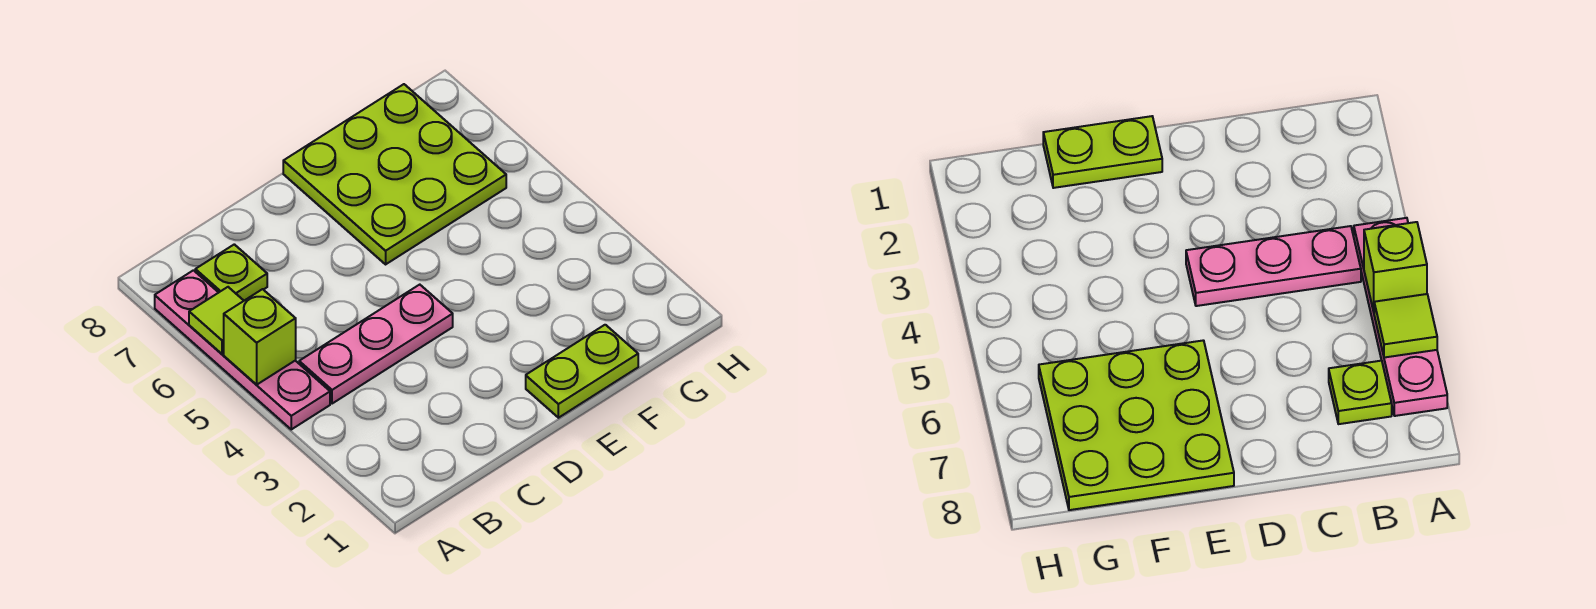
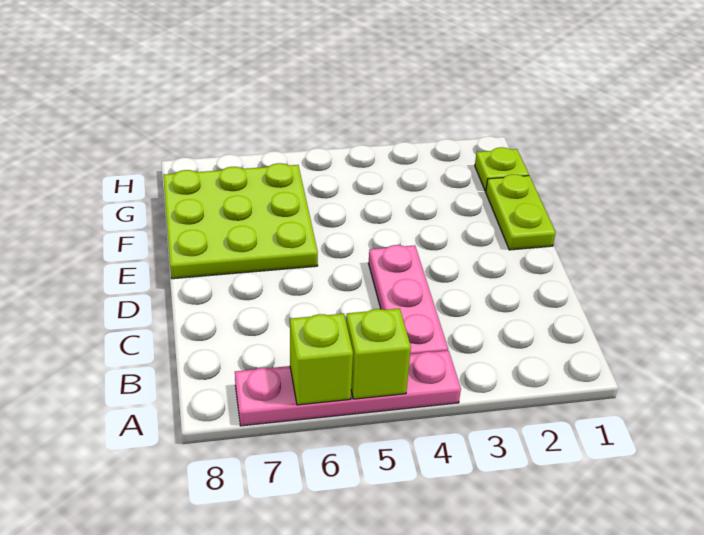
lime tile A6 level 2 -> lime brick A6 level 2
lime plate B7 level 1 -> lime plate G1 level 1

